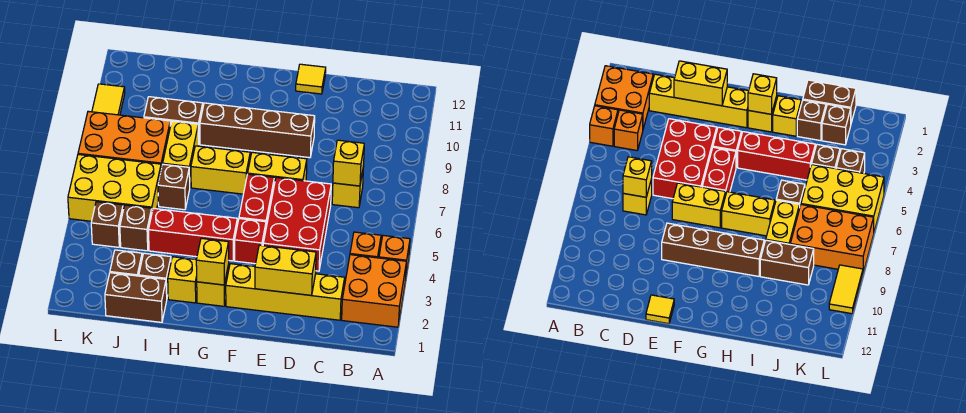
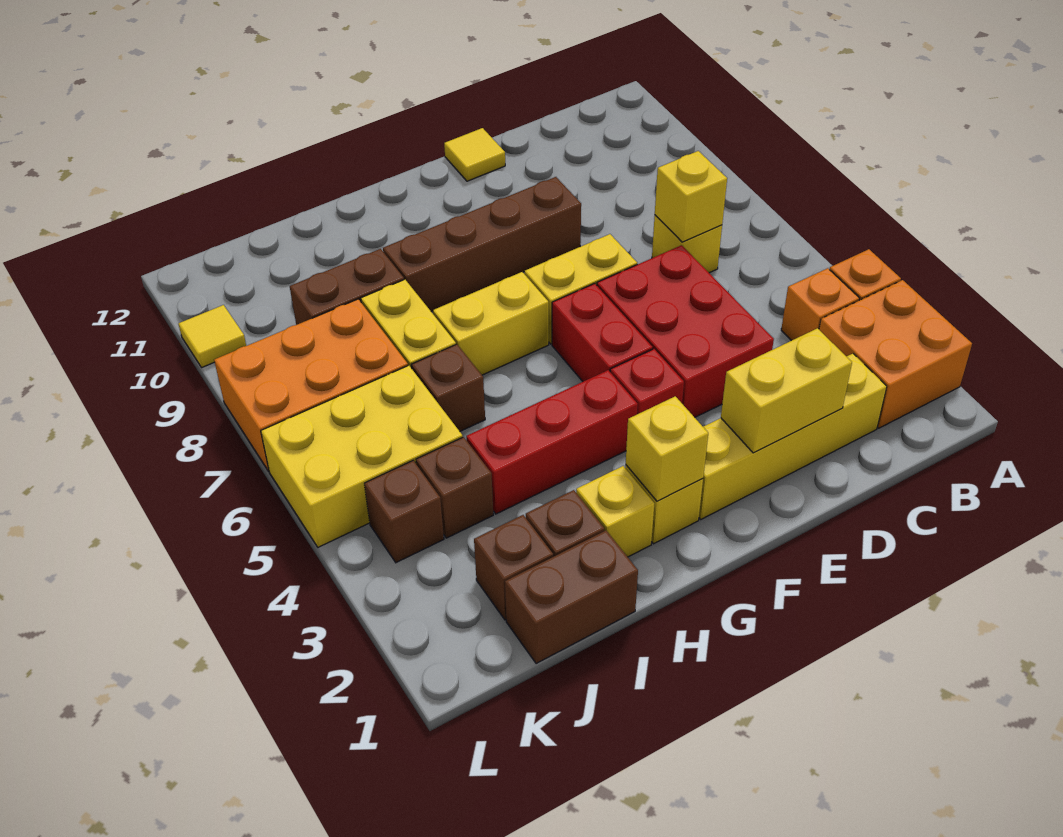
yellow tile L9:L10 level 1 -> yellow tile L10 level 1

